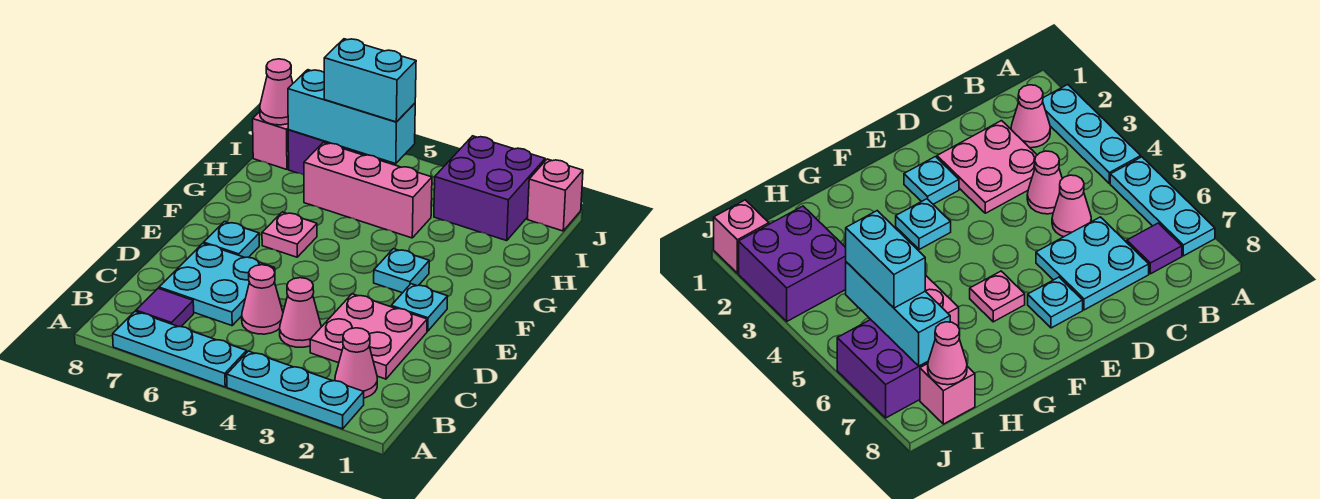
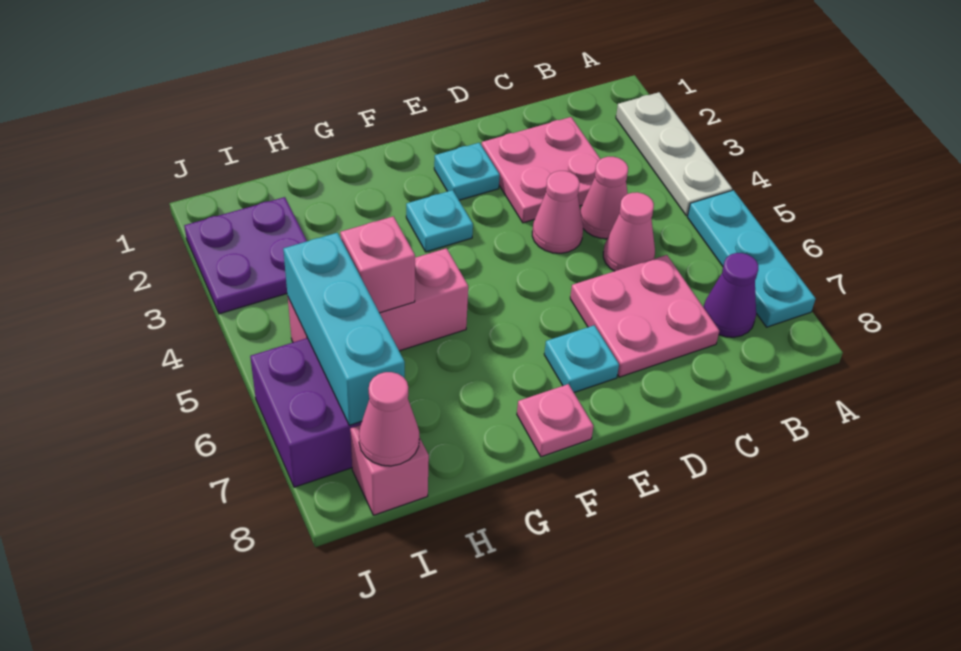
cyan plate A2:A4 level 1 -> white plate A2:A4 level 1
pink cone B2 level 1 -> pink cone D4 level 1
purple tile B7 level 1 -> purple cone B7 level 1
cyan plate C6:D7 level 1 -> pink plate C6:D7 level 1
pink plate F6 level 1 -> pink plate F8 level 1
pink brick H4:H6 level 1 -> pink brick G5:I5 level 1
purple brick I2:J3 level 1 -> purple plate I2:J3 level 1
cyan brick I5:I6 level 3 -> none
pink brick J1 level 1 -> pink brick H5 level 2

